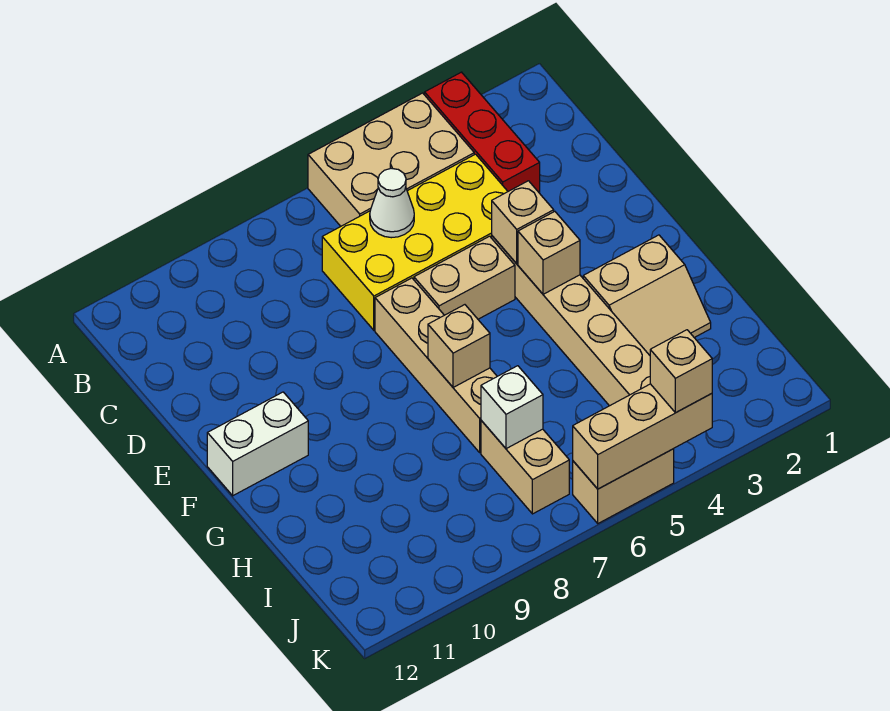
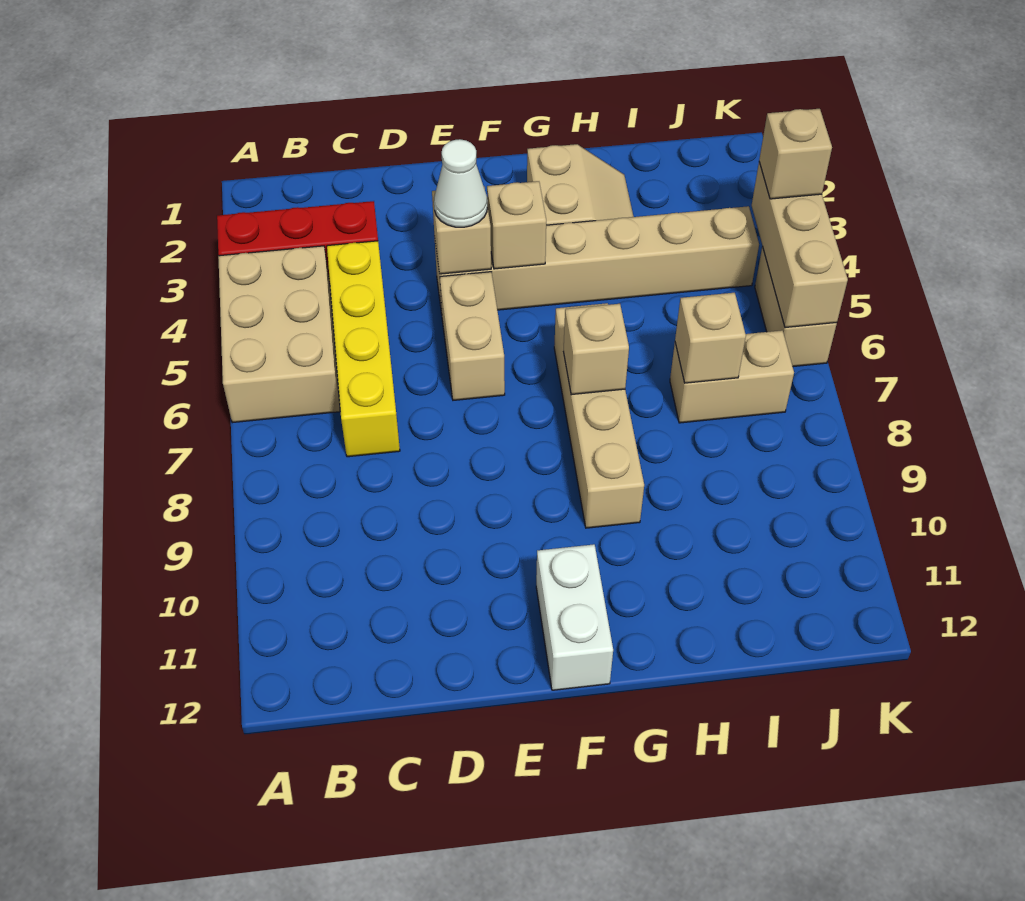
yellow brick C4:D7 level 1 -> yellow brick C4:C7 level 1
white cone C6 level 2 -> white cone E4 level 3
tan brick E7:H7 level 1 -> tan brick G6:G9 level 1
white brick I7 level 2 -> tan brick I7 level 2

